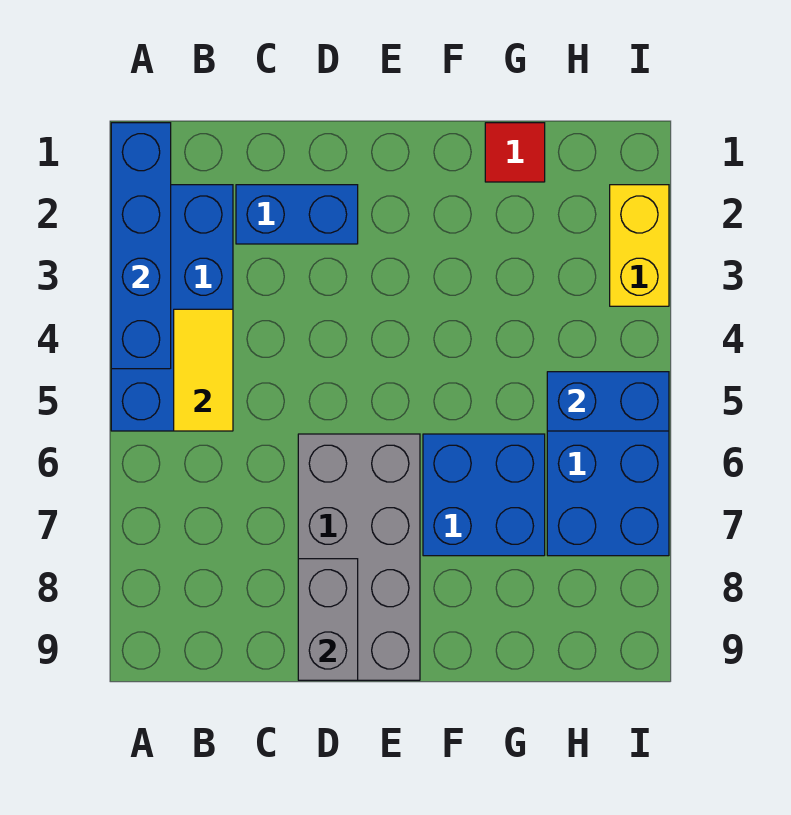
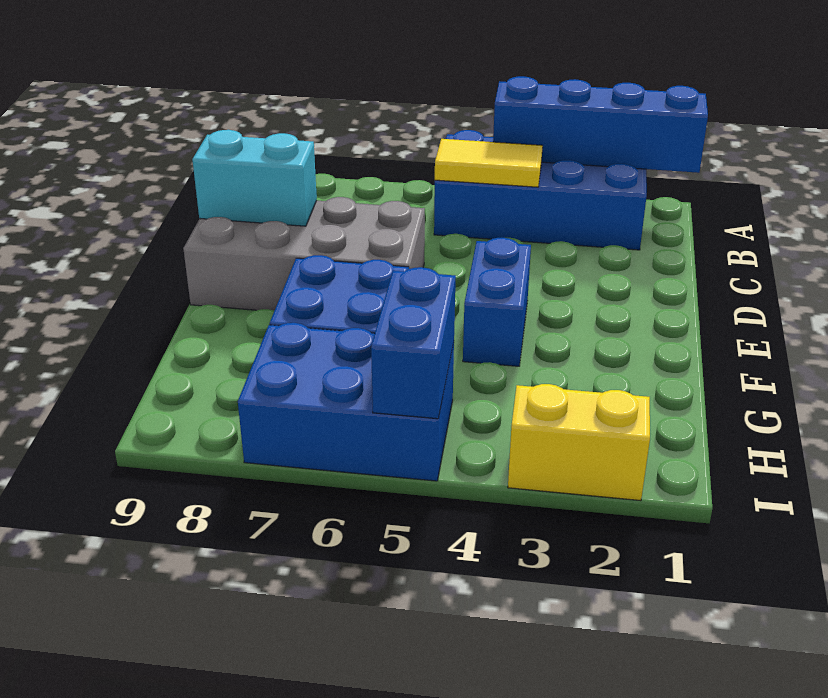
blue brick C2:D2 level 1 -> blue brick E4:F4 level 1
grey brick D8:D9 level 2 -> cyan brick D8:D9 level 2
red tile G1 level 1 -> none

